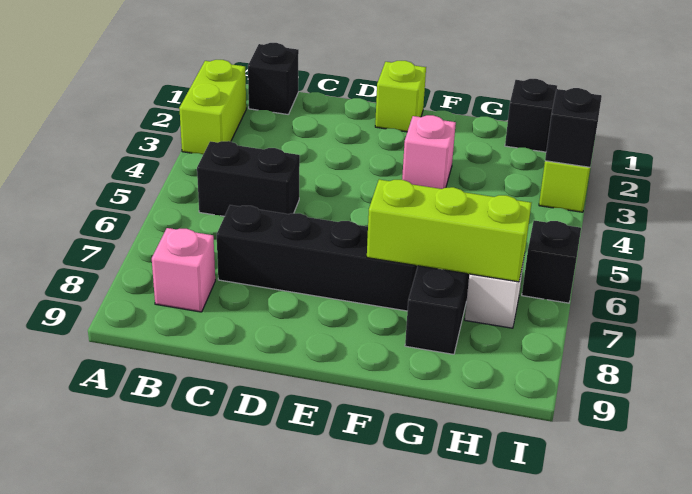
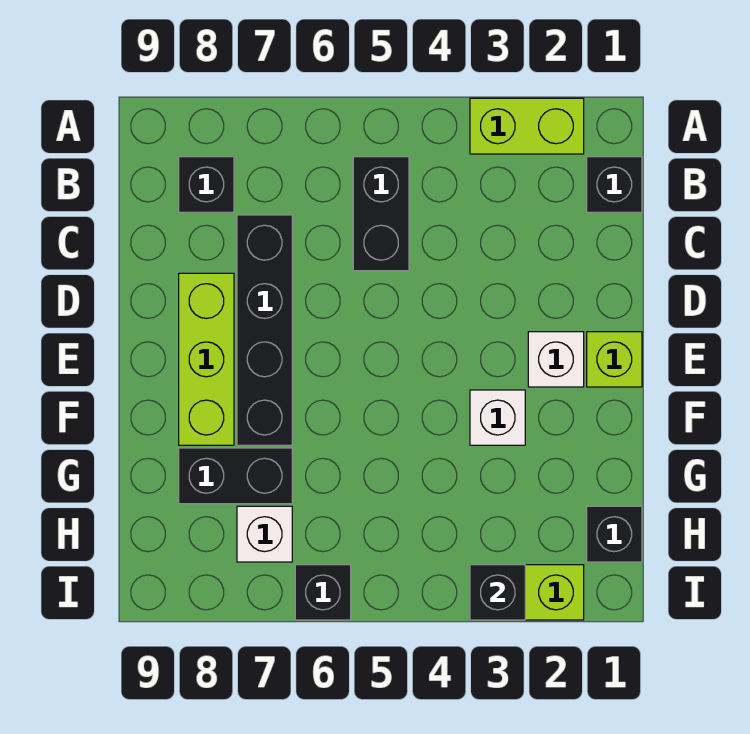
pink brick B8 level 1 -> black brick B8 level 1
none -> white brick E2 level 1
pink brick F3 level 1 -> white brick F3 level 1
lime brick F7:H7 level 2 -> lime brick D8:F8 level 1

